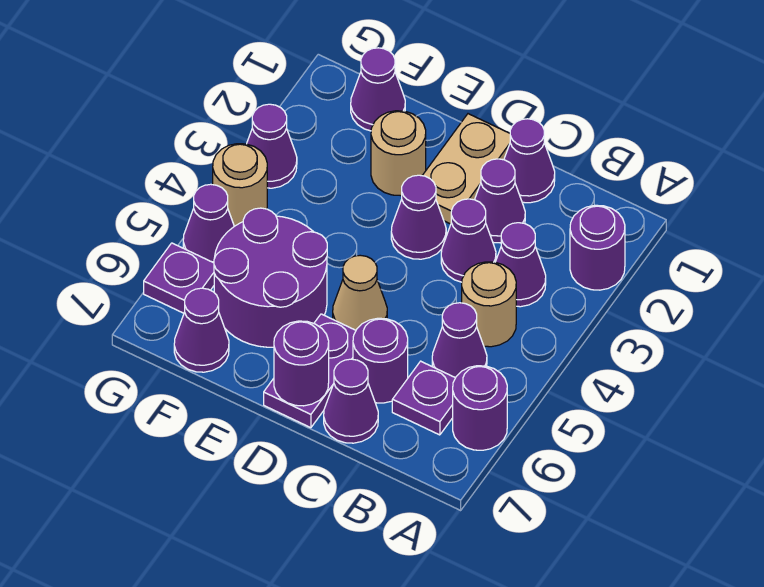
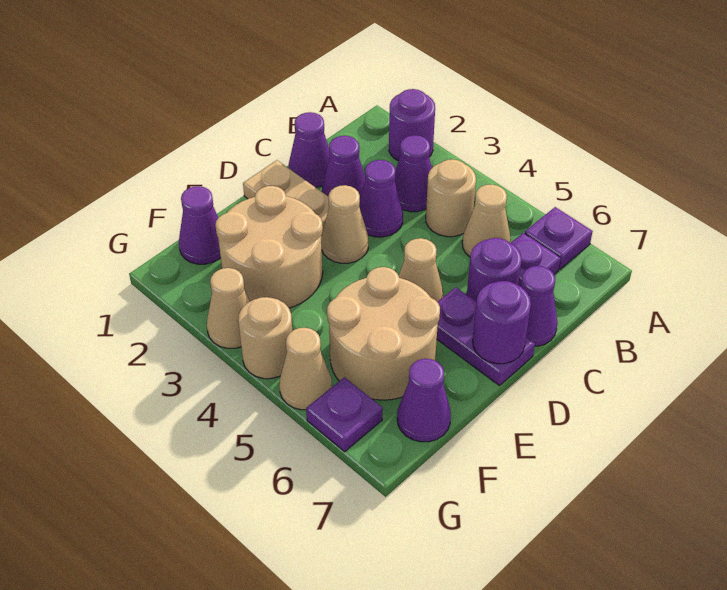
purple round brick A6 level 1 -> purple plate A6 level 1
purple cone B5 level 1 -> tan cone B5 level 1
purple cone D3 level 1 -> tan cone D3 level 1
tan round brick E2 level 1 -> tan round brick E2:F3 level 1
purple round brick E5:F6 level 1 -> tan round brick E5:F6 level 1
purple cone G3 level 1 -> tan cone G3 level 1
purple cone G5 level 1 -> tan cone G5 level 1

